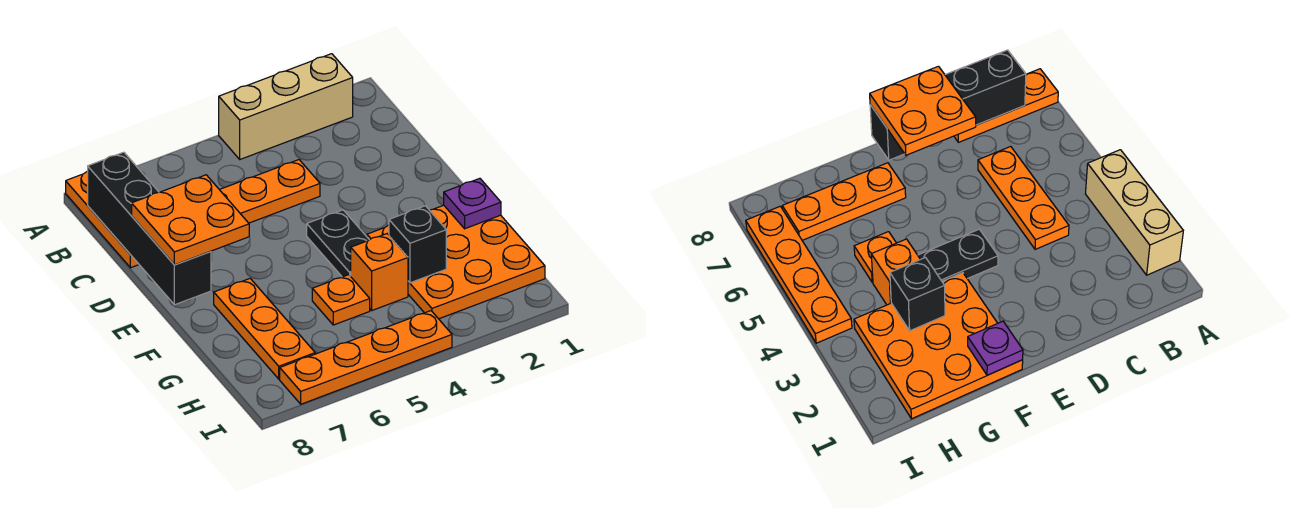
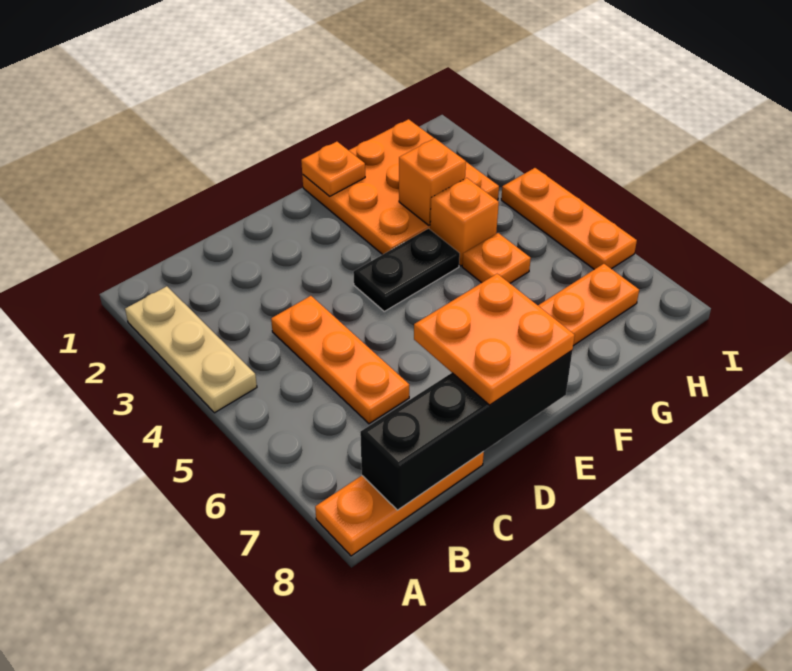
tan brick A2:A4 level 1 -> tan plate A2:A4 level 1
purple plate F1 level 2 -> orange plate F1 level 2
black brick G3 level 2 -> orange brick G3 level 2
orange plate I4:I7 level 1 -> orange plate I4:I6 level 1

